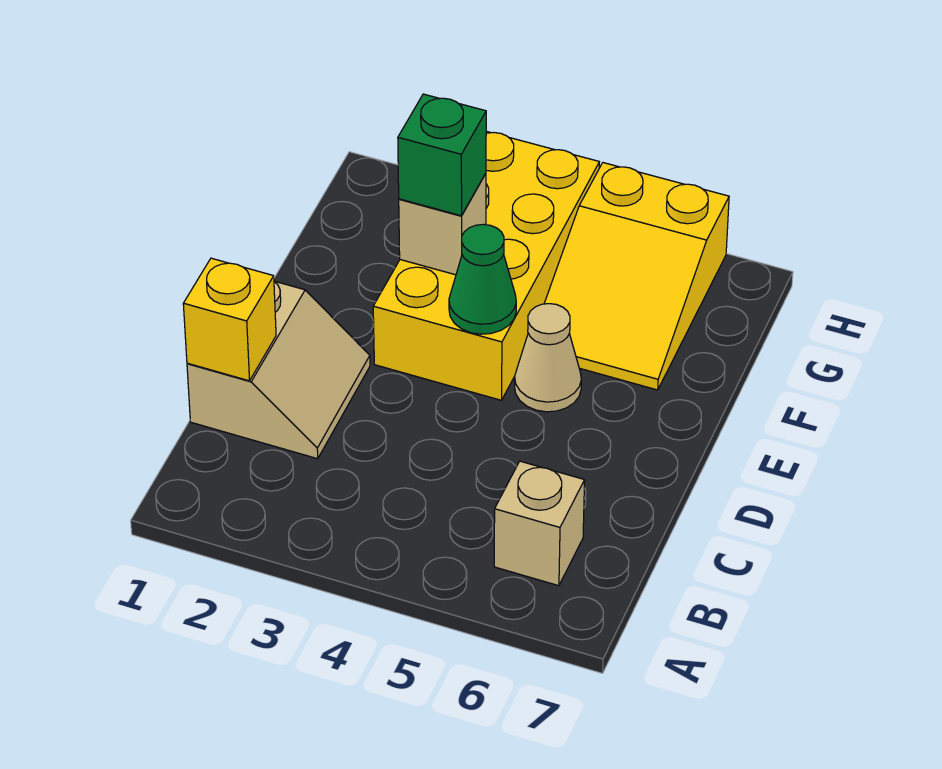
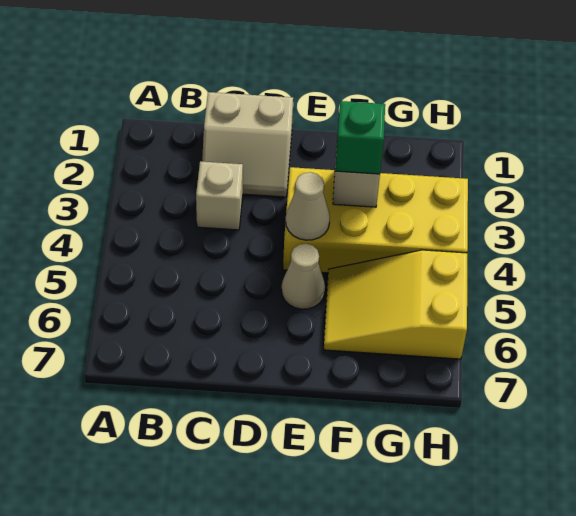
tan brick B6 level 1 -> tan brick C3 level 1
yellow brick C1 level 2 -> none
green cone E4 level 2 -> tan cone E4 level 2

